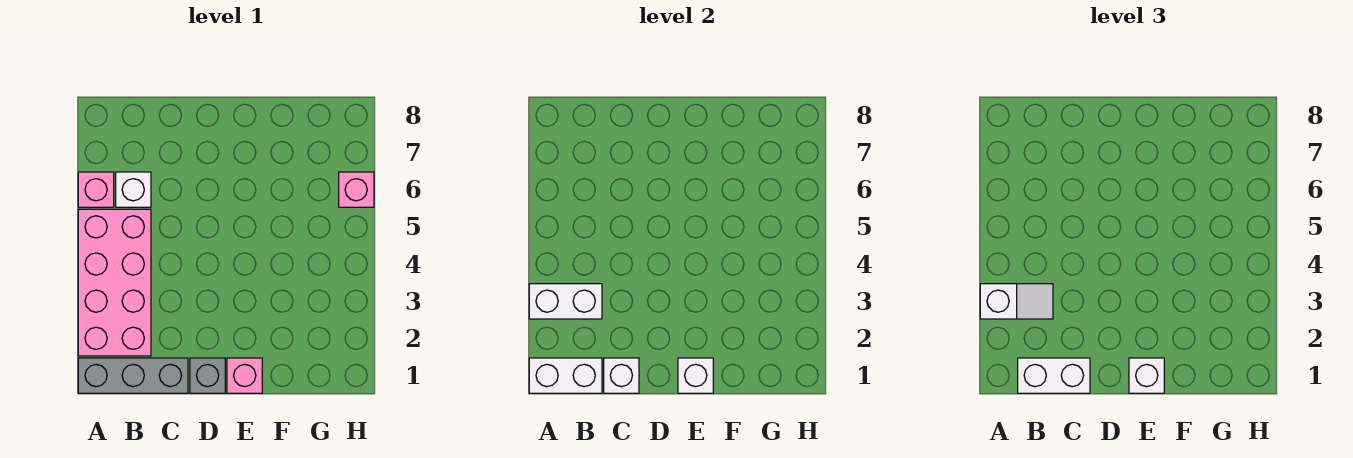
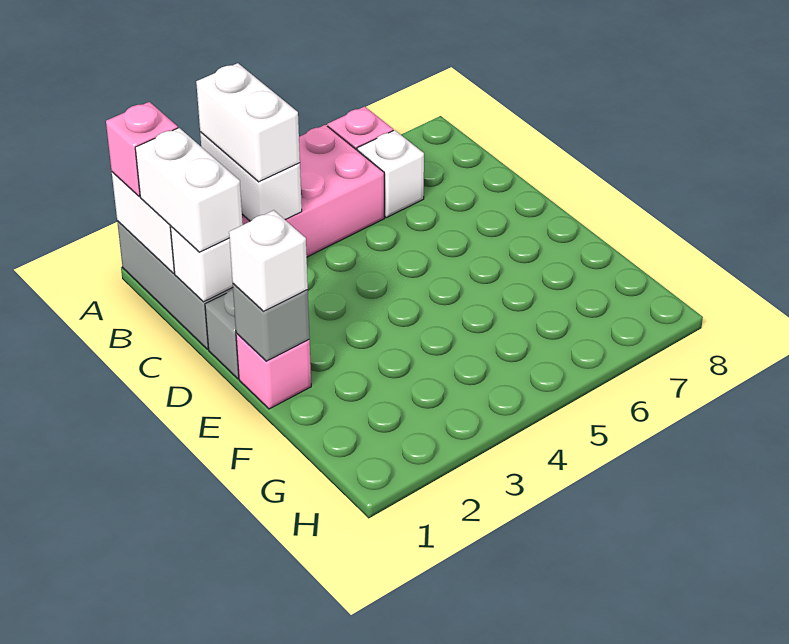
white slope A3:B3 level 3 top A -> white brick A3:B3 level 3
white brick E1 level 2 -> grey brick E1 level 2
pink brick H6 level 1 -> pink brick A1 level 3

